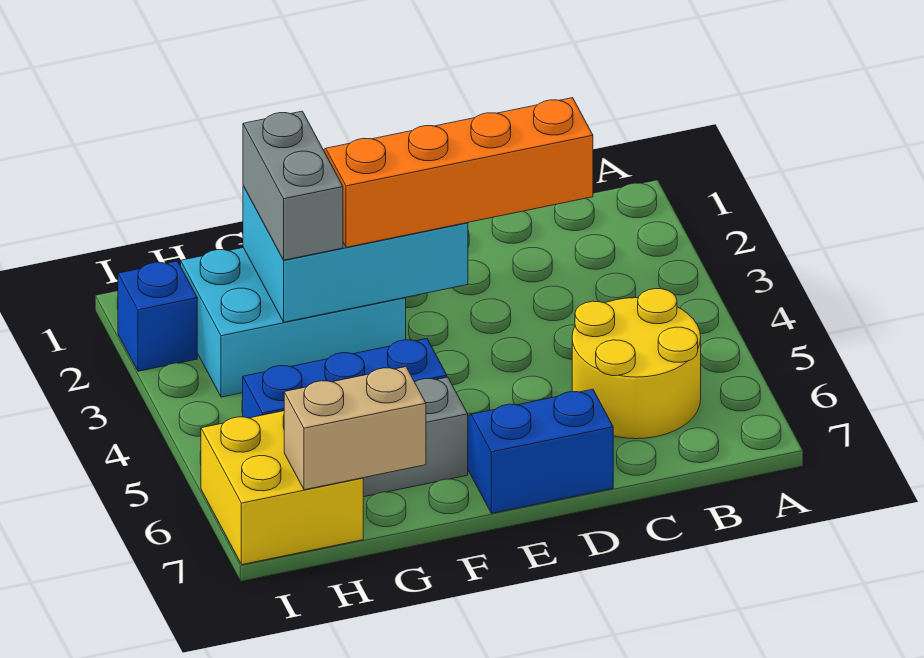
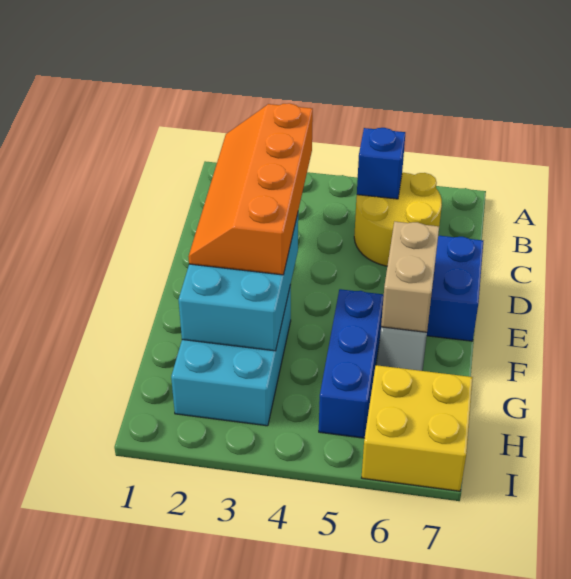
grey brick G2:G3 level 3 -> none
tan brick G7:H7 level 2 -> tan brick E6:F6 level 2
blue brick I2 level 1 -> blue brick B5 level 2

